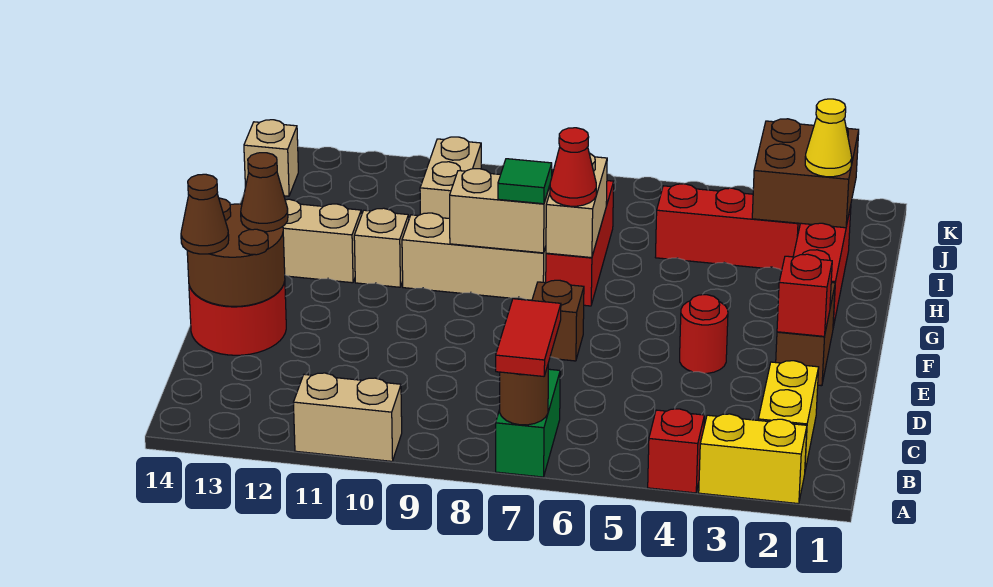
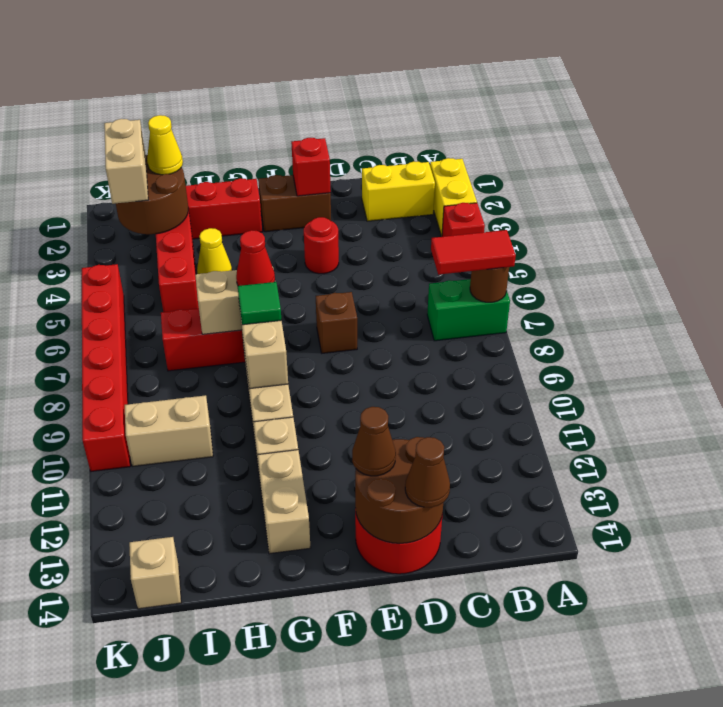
tan brick A10:A11 level 1 -> tan brick J2:J3 level 3
none -> yellow cone H4 level 1
brown brick I2:J3 level 2 -> brown round brick I2:J3 level 2
none -> red brick K5:K10 level 1

